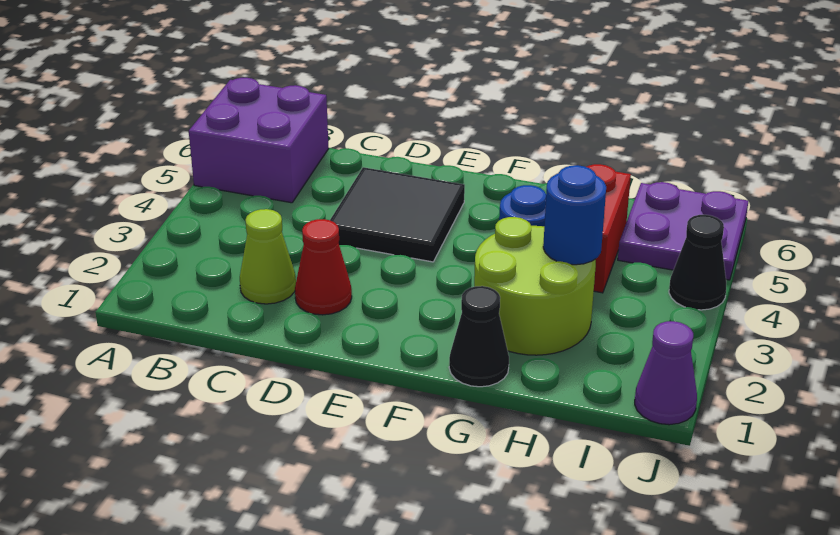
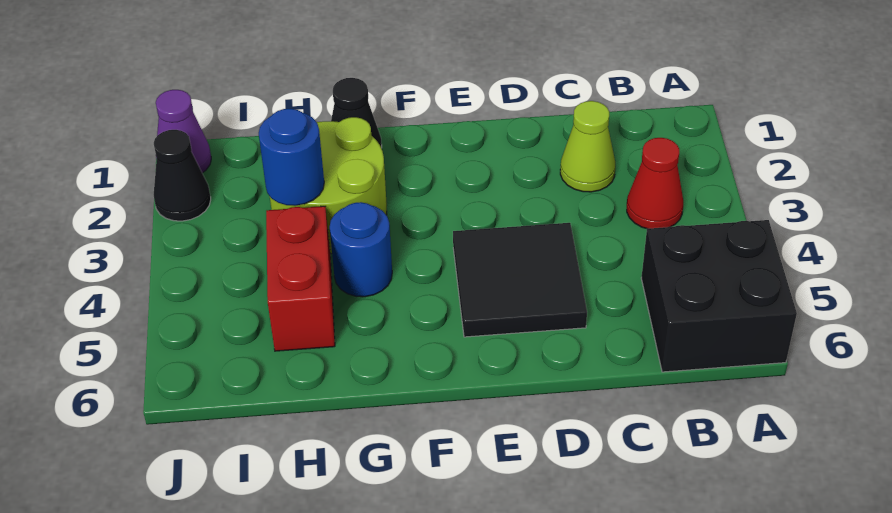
purple brick A5:B6 level 1 -> black brick A5:B6 level 1
red cone D2 level 1 -> red cone B3 level 1
purple plate I5:J6 level 1 -> none
black cone J4 level 1 -> black cone J2 level 1

